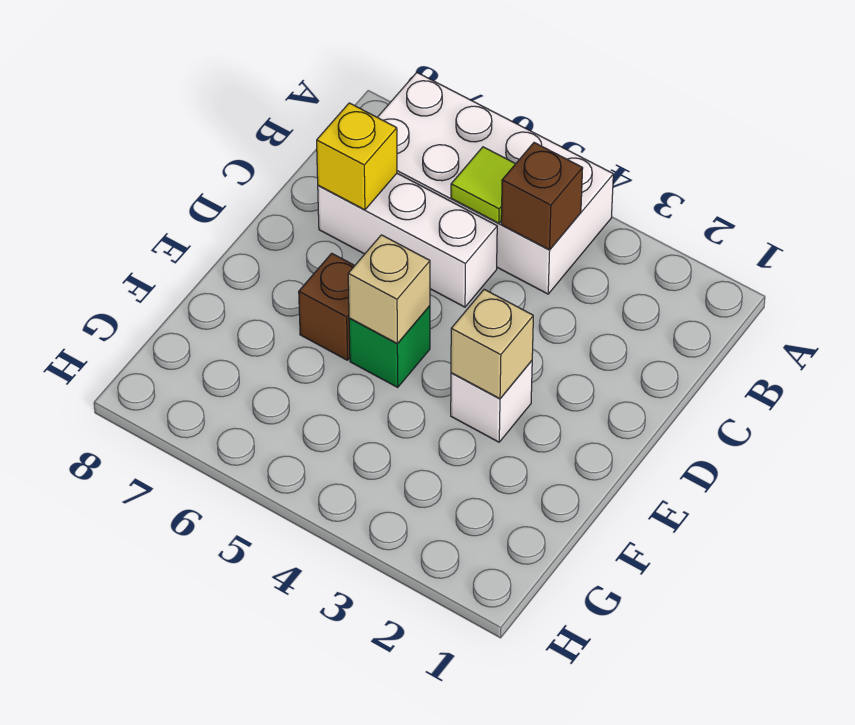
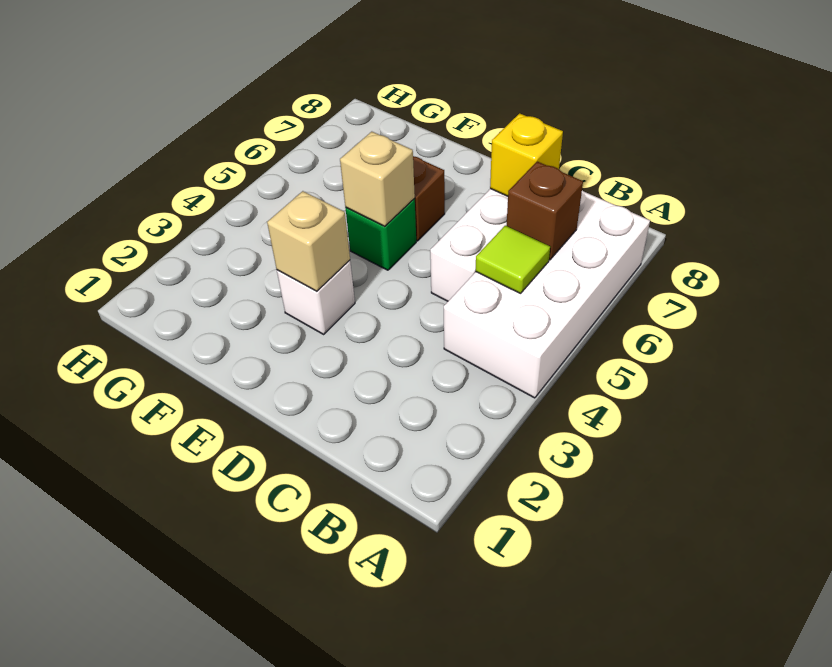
brown brick B4 level 2 -> brown brick B6 level 2

